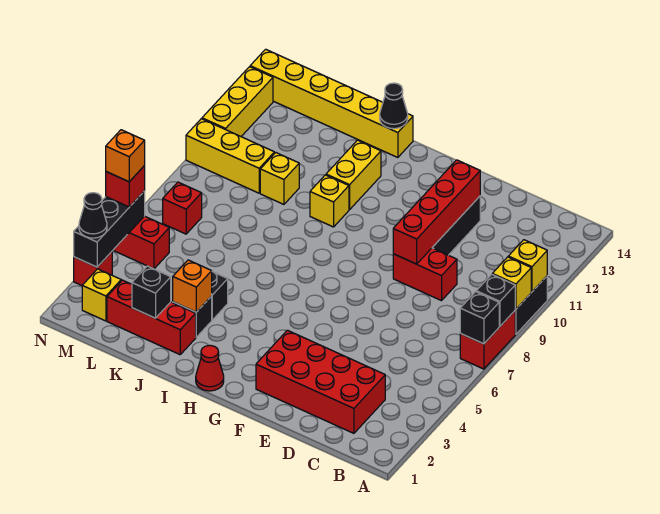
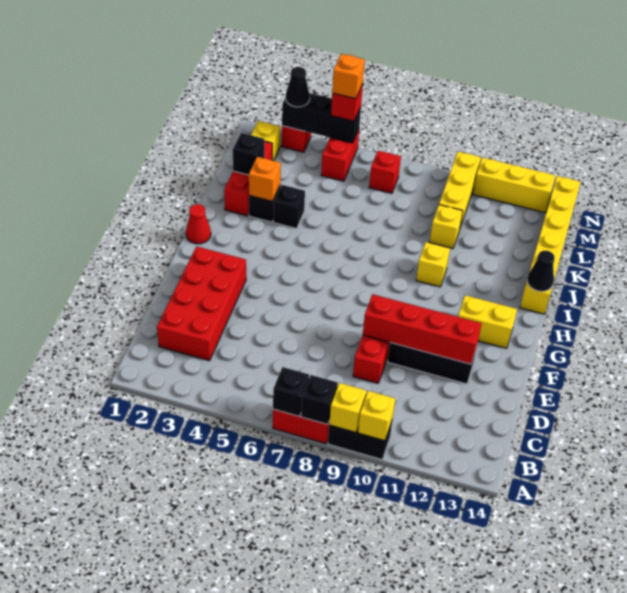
yellow brick I11:I12 level 1 -> yellow brick G12:G13 level 1

